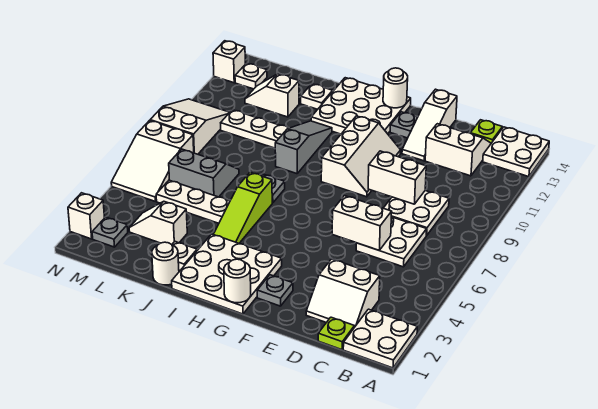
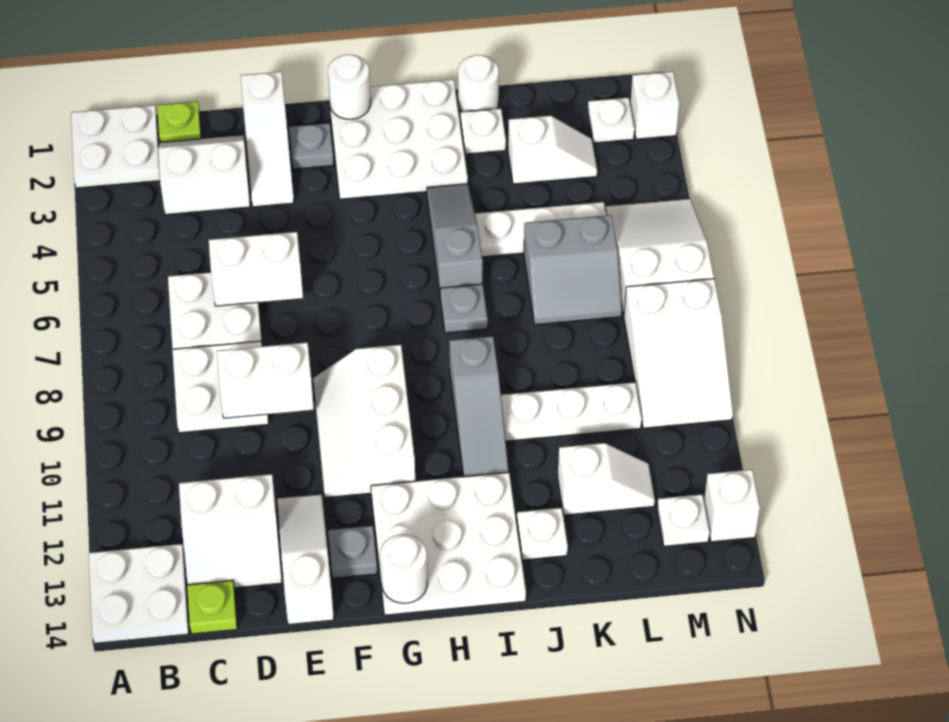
none -> white slope E1:E3 level 1 top 1
lime slope I4:I6 level 1 top 6 -> grey slope I4:I6 level 1 top 6
grey plate M2 level 1 -> white plate M2 level 1

